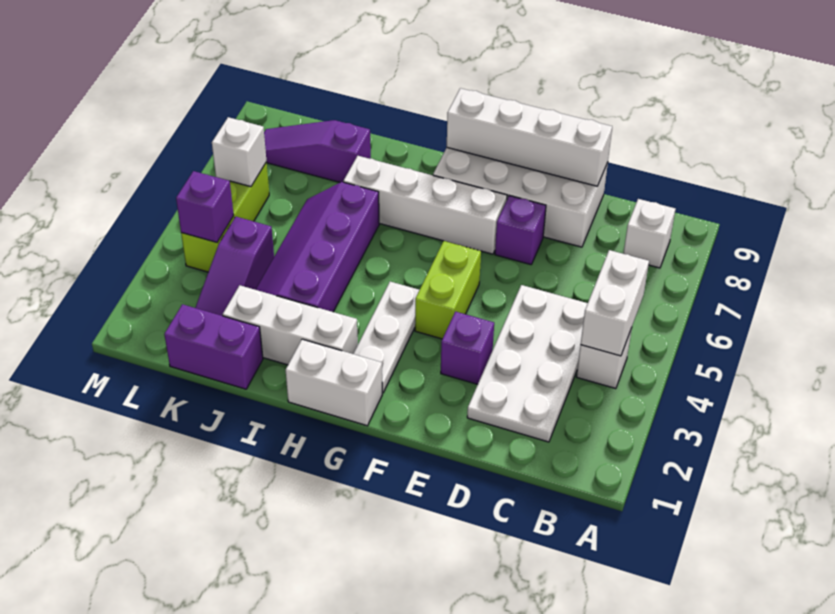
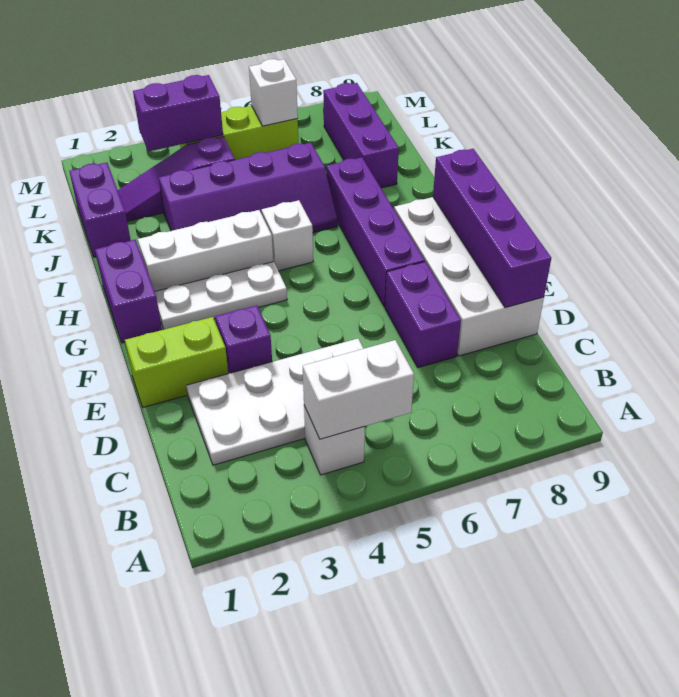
white brick B8 level 1 -> white brick H5 level 1
white brick D9:G9 level 2 -> purple brick D9:G9 level 2
purple brick E7 level 1 -> purple brick D7:E7 level 1
lime brick F4:F5 level 1 -> lime brick E1:E2 level 1
white brick F7:I7 level 1 -> purple brick F7:I7 level 1
white brick G1:H1 level 1 -> purple brick G1:H1 level 1
white brick H2:J2 level 1 -> white brick H2:H4 level 1
purple slope I3:J6 level 1 top I -> purple slope I3:J6 level 1 top J
purple slope J8:L8 level 1 top J -> purple brick J8:L8 level 1
purple brick L4 level 2 -> purple brick L3:L4 level 2

